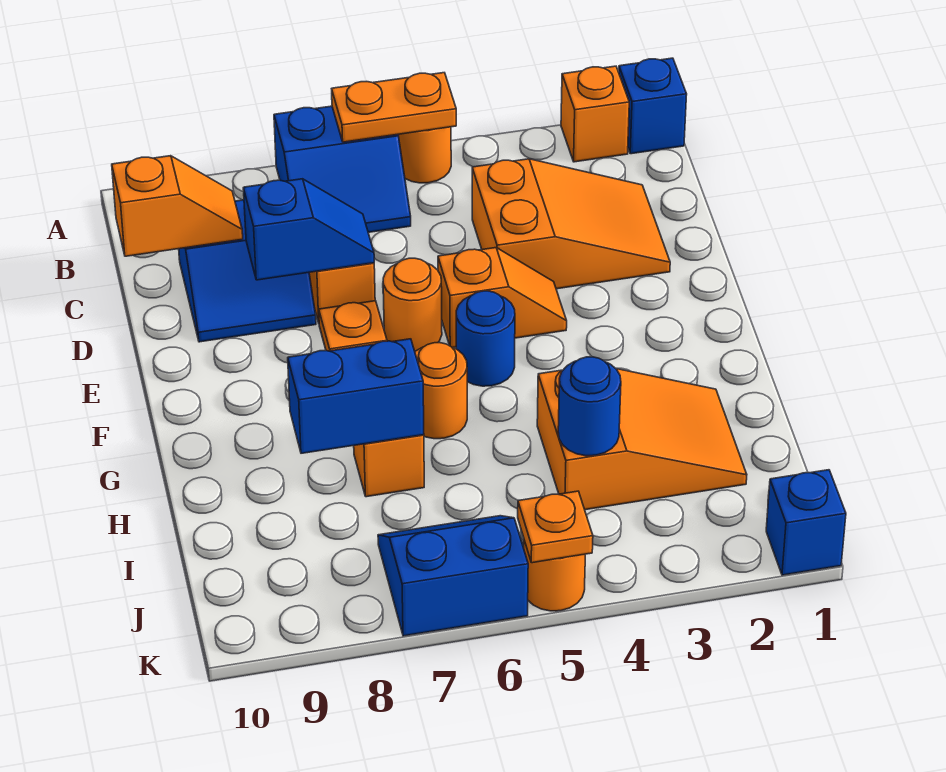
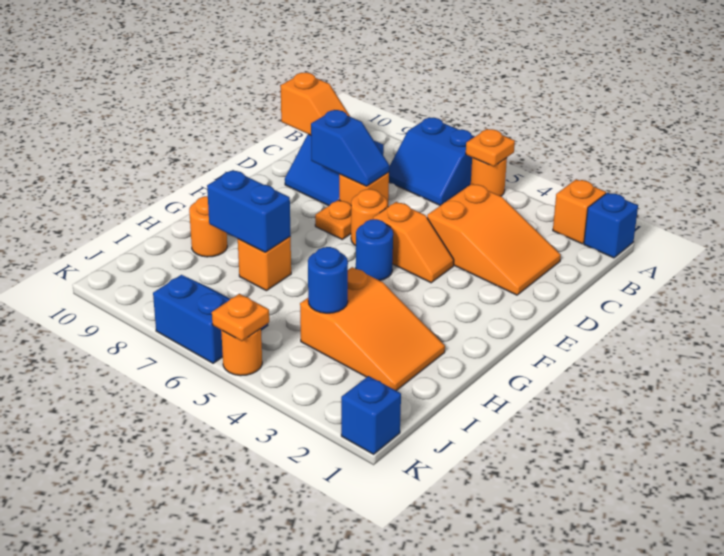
orange plate A5:A6 level 2 -> orange plate A5 level 2
orange round brick G6 level 1 -> orange round brick H9 level 1

